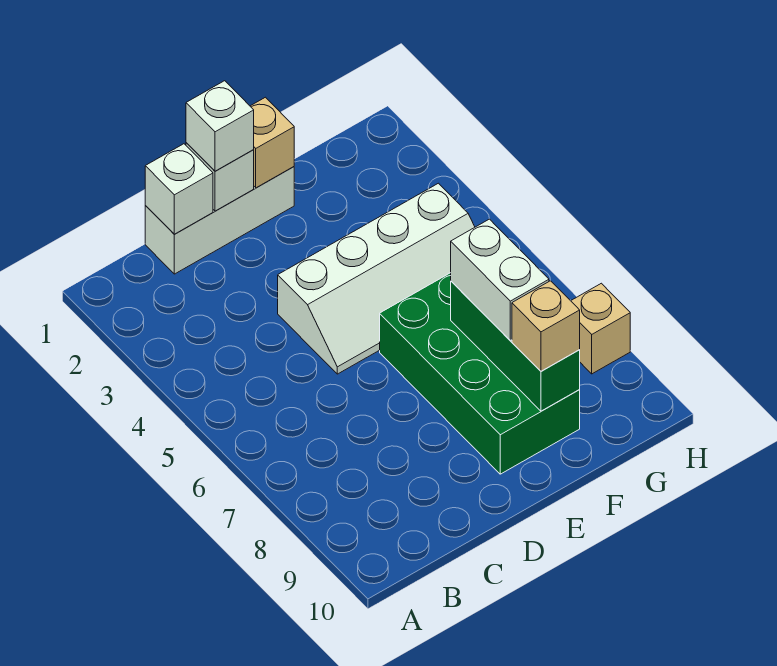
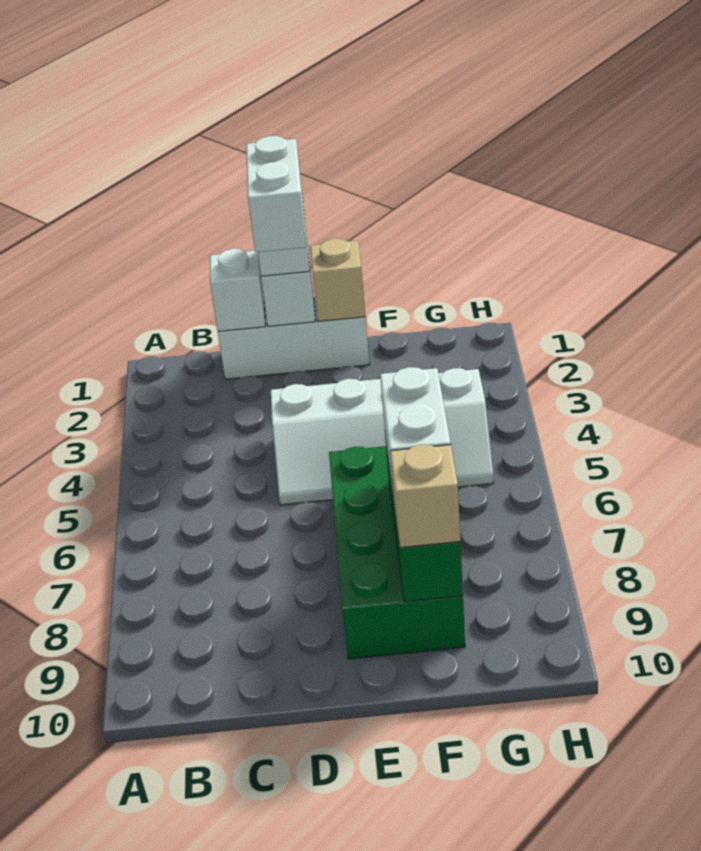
none -> white brick D1:D2 level 4
tan brick H8 level 1 -> none

